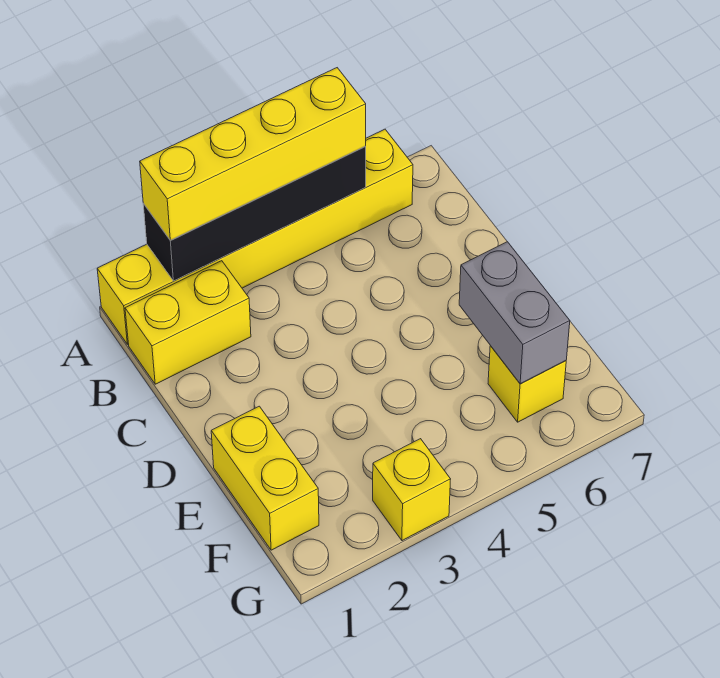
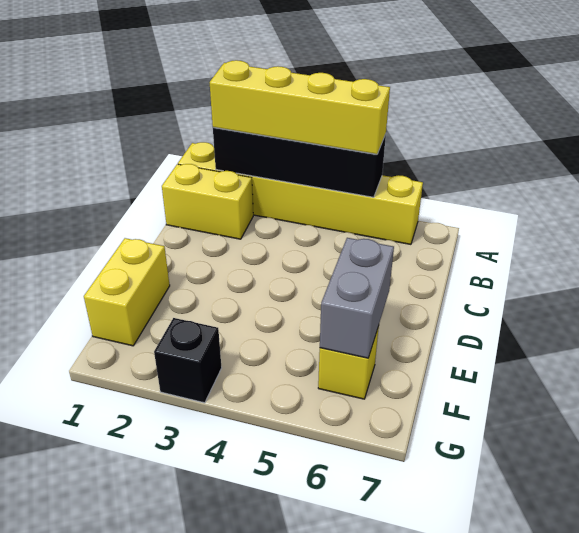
yellow brick G3 level 1 -> black brick G3 level 1

